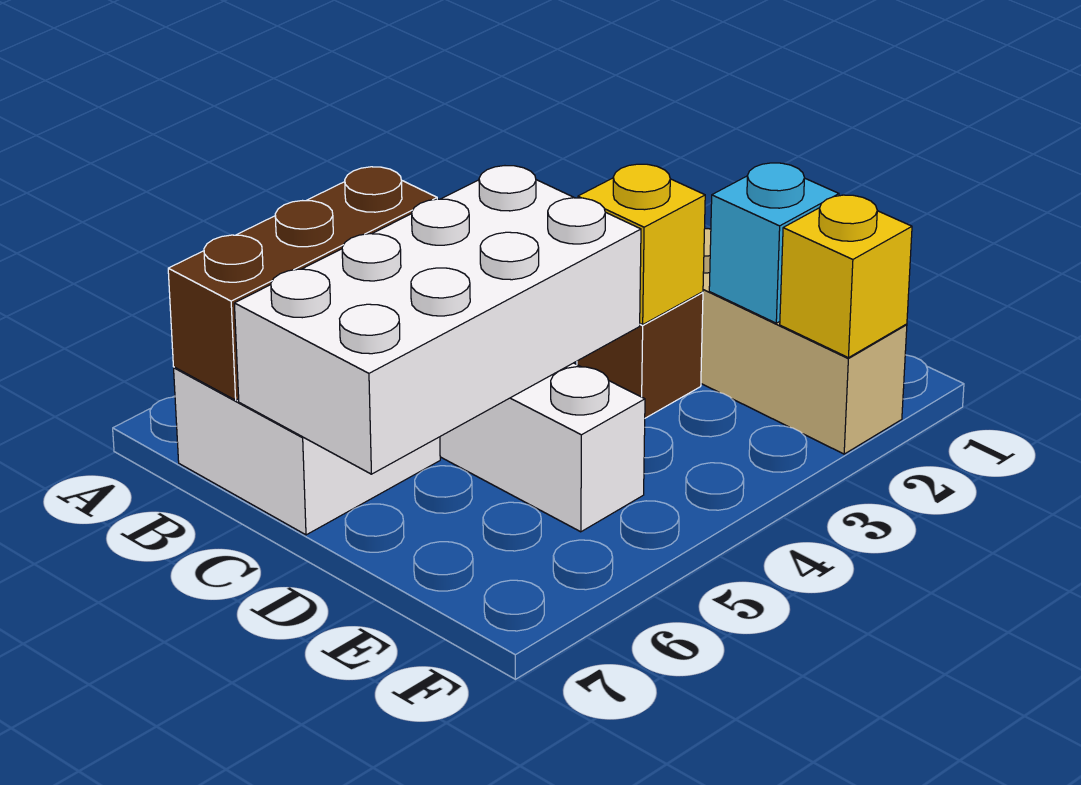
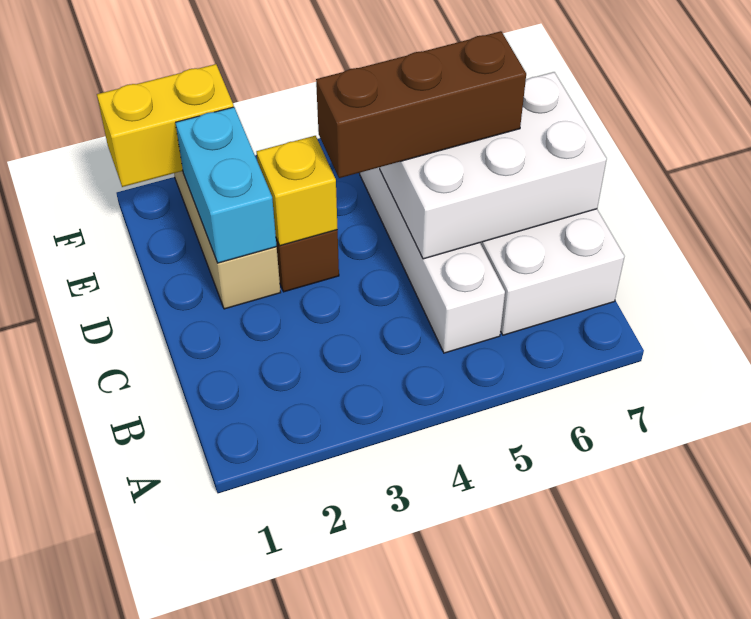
brown brick B5:B7 level 2 -> brown brick D4:D6 level 3
white brick C4:D7 level 2 -> white brick C5:D7 level 2
cyan brick E2 level 2 -> cyan brick D2:E2 level 2
yellow brick F2 level 2 -> yellow brick F1:F2 level 2

